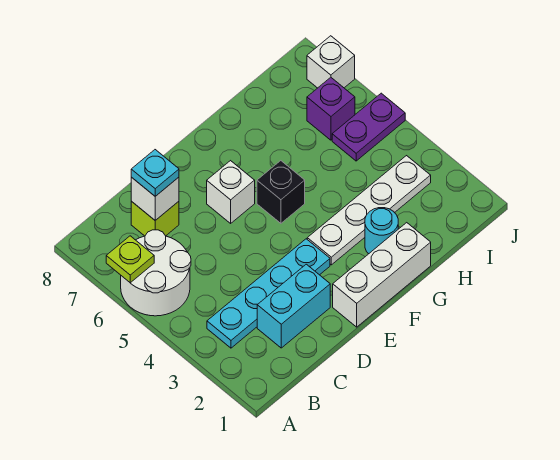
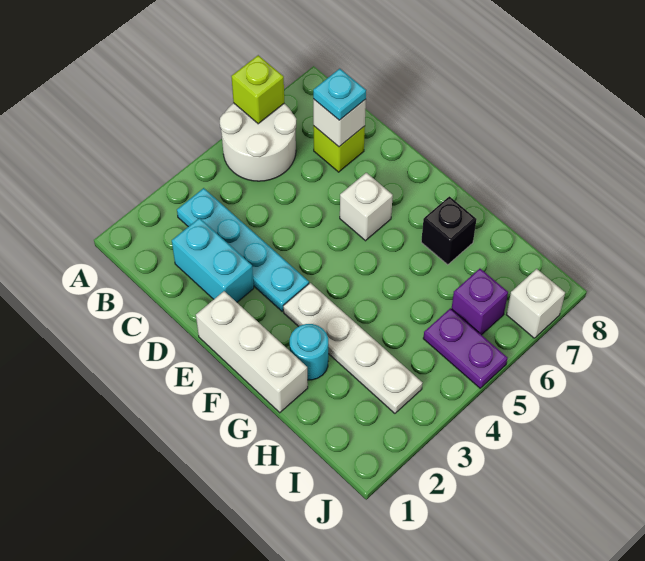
lime plate A6 level 2 -> lime brick A6 level 2
black brick F5 level 1 -> black brick G7 level 1

